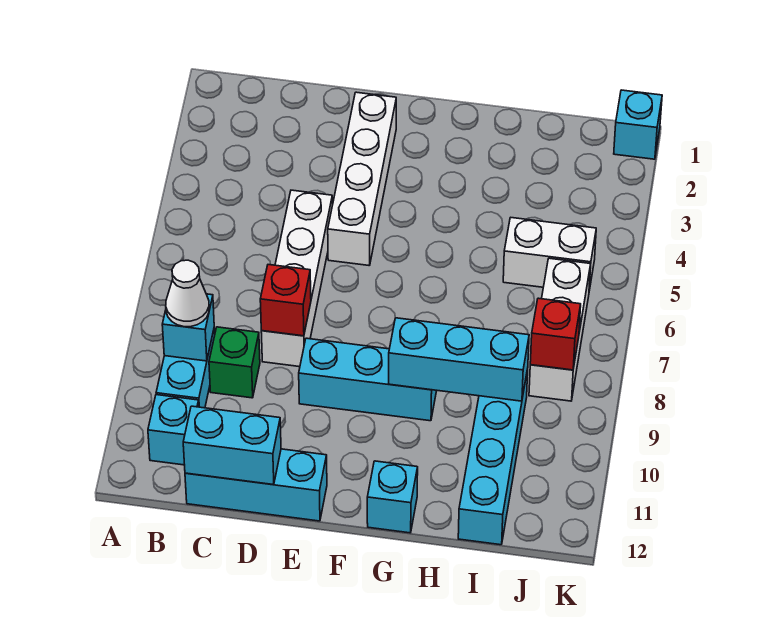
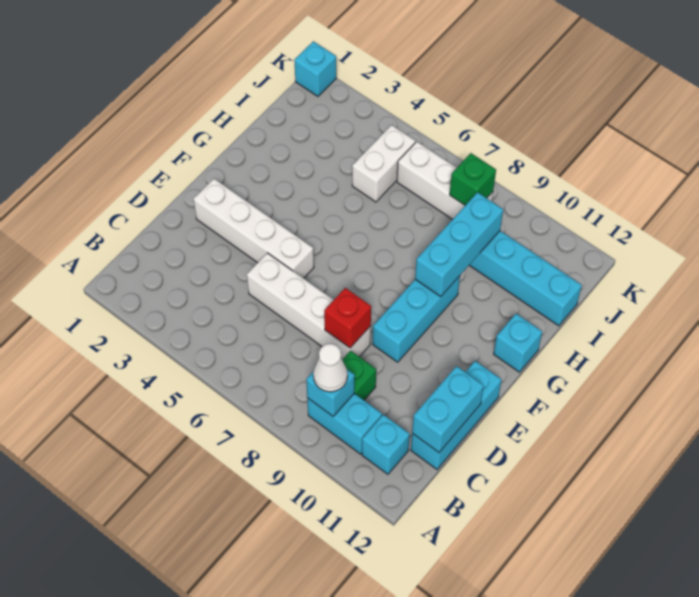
red brick J8 level 2 -> green brick J8 level 2

